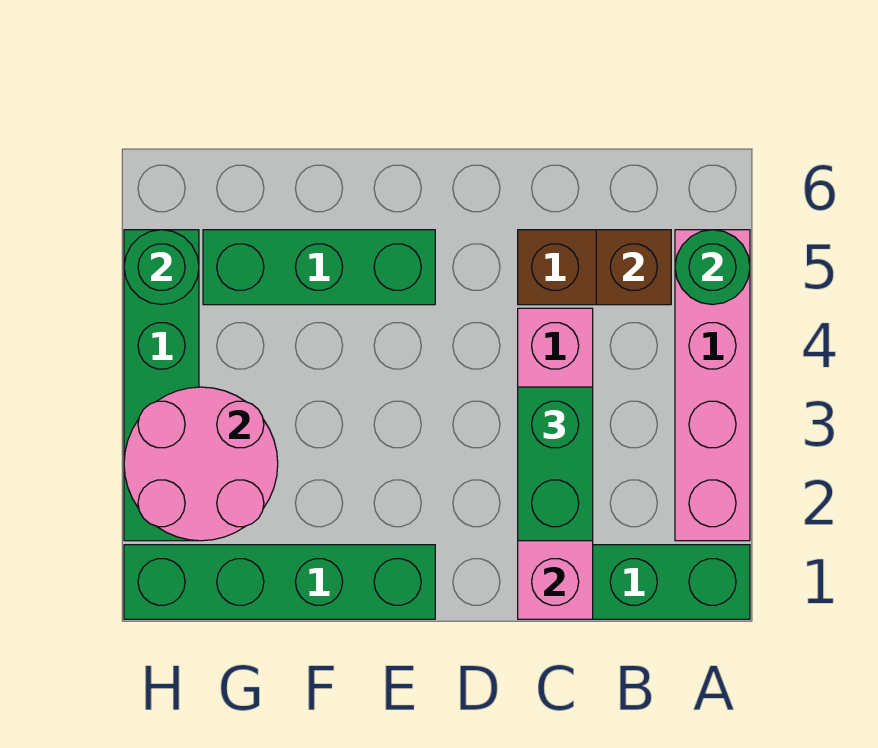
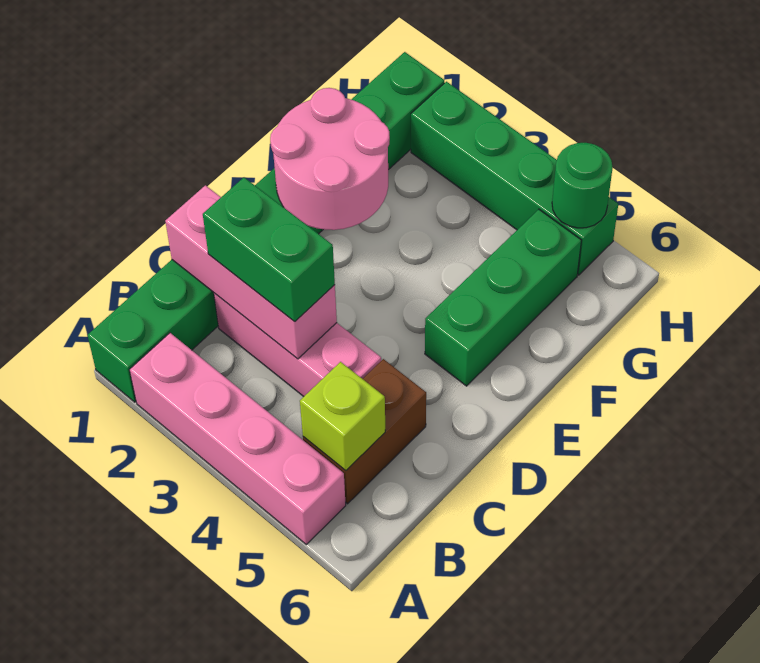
green round brick A5 level 2 -> none
brown brick B5 level 2 -> lime brick B5 level 2
pink round brick G2:H3 level 2 -> pink round brick E1:F2 level 2

